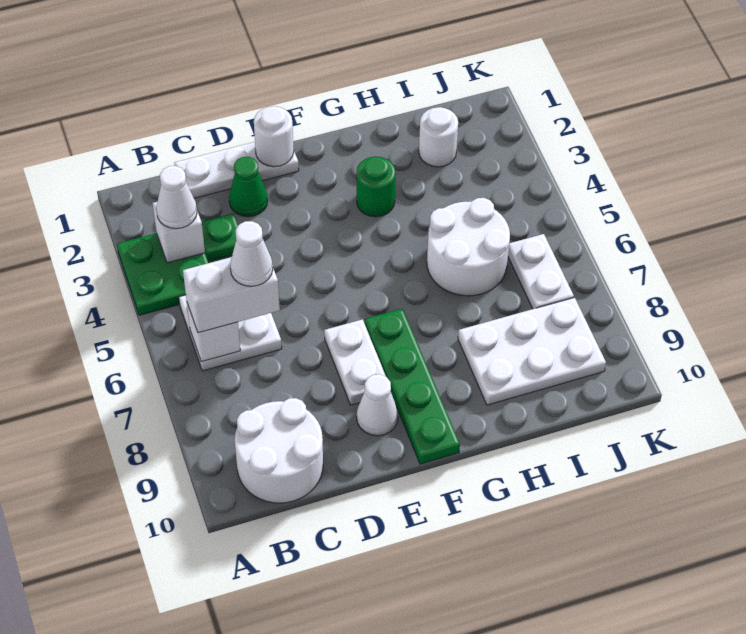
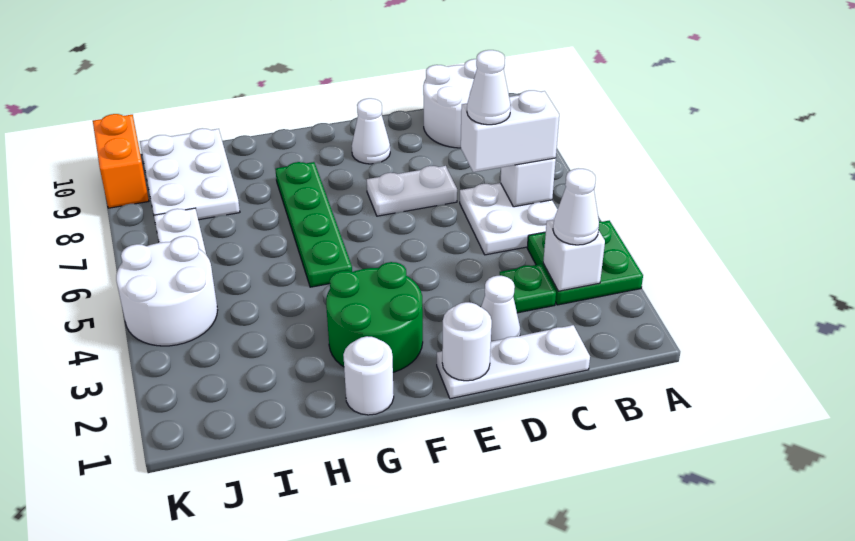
green cone D2 level 1 -> white cone D2 level 1
white plate E7:E8 level 1 -> white plate D7:E7 level 1
green plate F7:F10 level 1 -> green plate G5:G8 level 1
green round brick G3 level 1 -> green round brick F2:G3 level 1
white round brick H5:I6 level 1 -> white round brick J4:K5 level 1
white plate H8:J9 level 1 -> white plate I8:J10 level 1
white round brick I2 level 1 -> white round brick G1 level 1
none -> orange brick K9:K10 level 1

